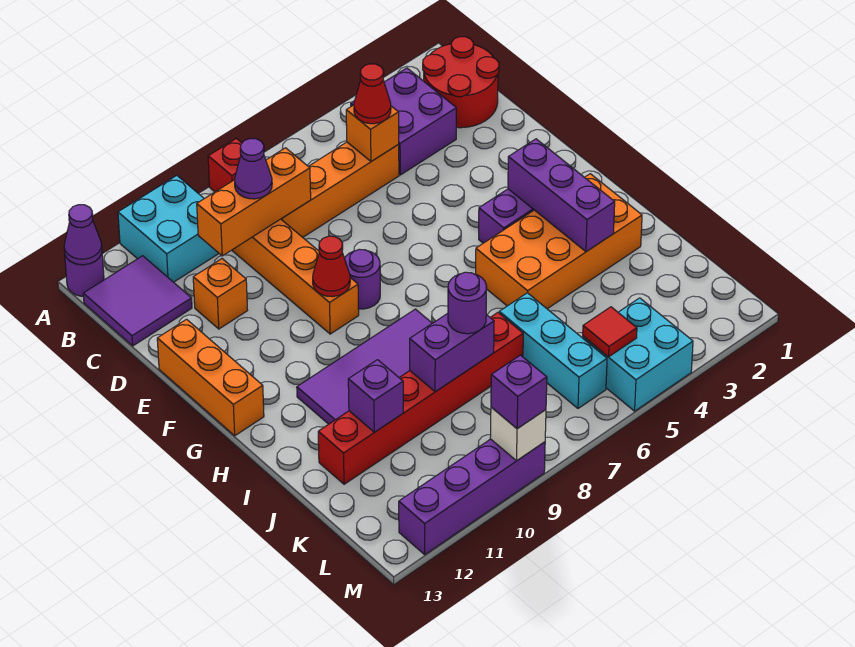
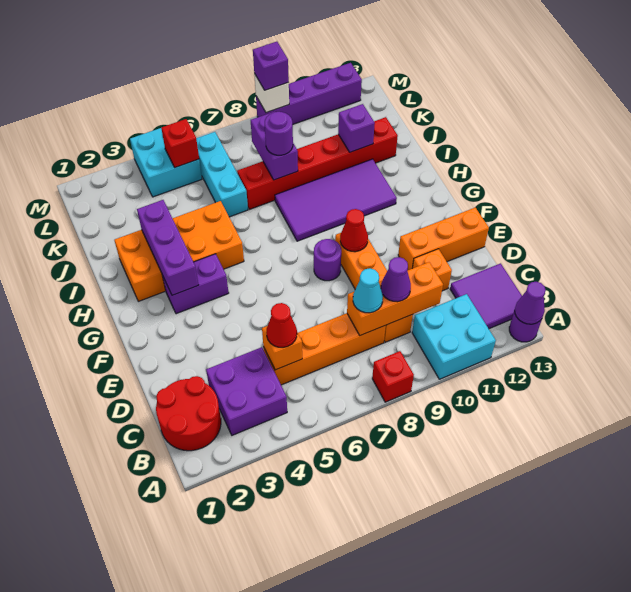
none -> cyan cone C8 level 3
orange brick E13:G13 level 1 -> orange brick E11:E13 level 1
purple brick J8:J9 level 2 -> purple brick J8:K8 level 2
red tile L5 level 2 -> red brick L5 level 2

